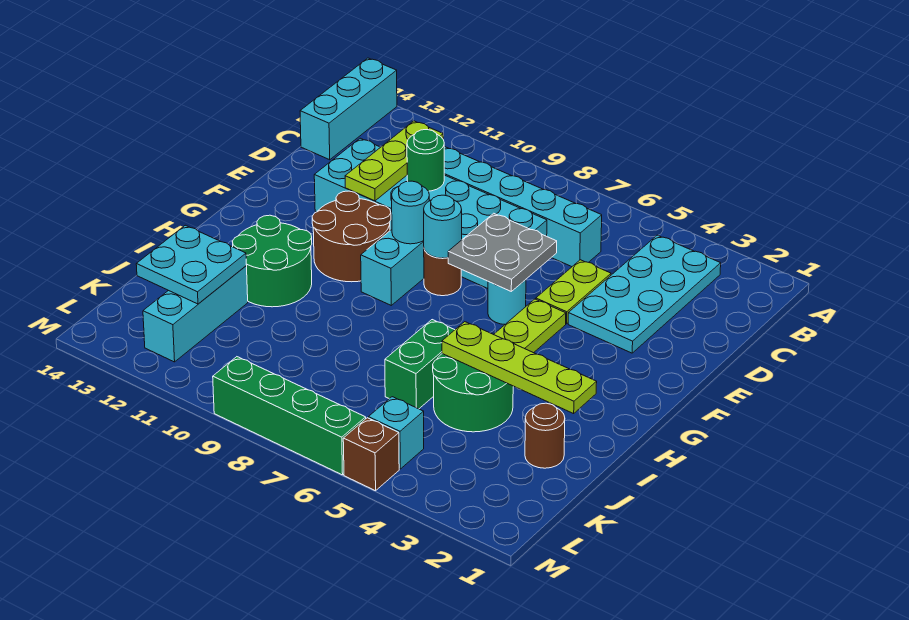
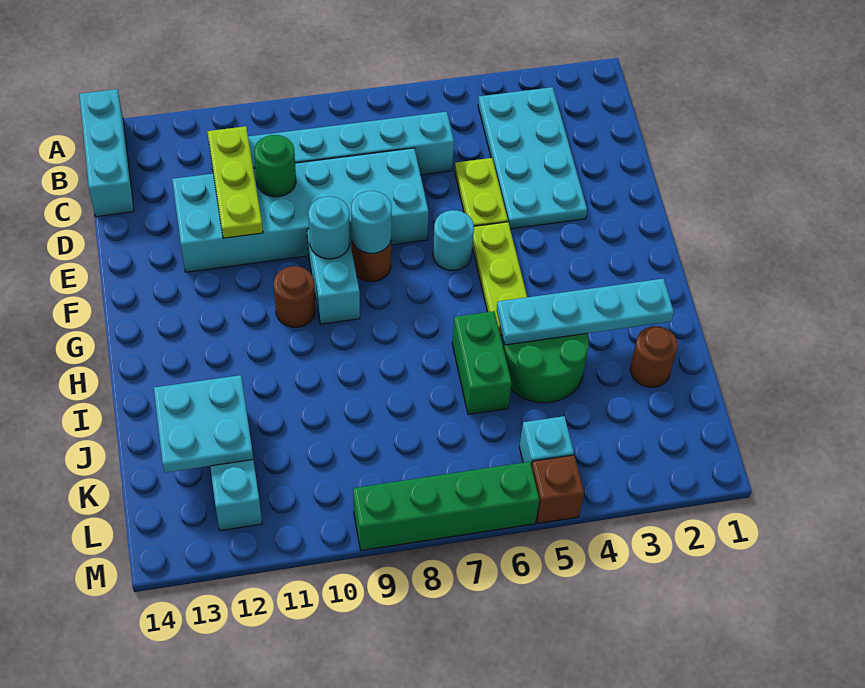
grey plate E6:F7 level 2 -> none
brown round brick F10:G11 level 1 -> brown round brick G10 level 1
green round brick H11:I12 level 1 -> none
lime plate I2:I5 level 2 -> cyan plate I2:I5 level 2

